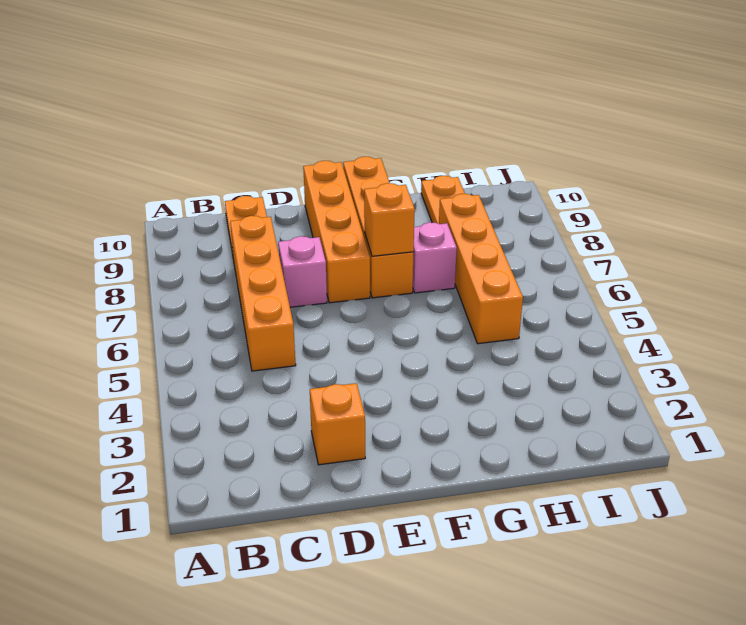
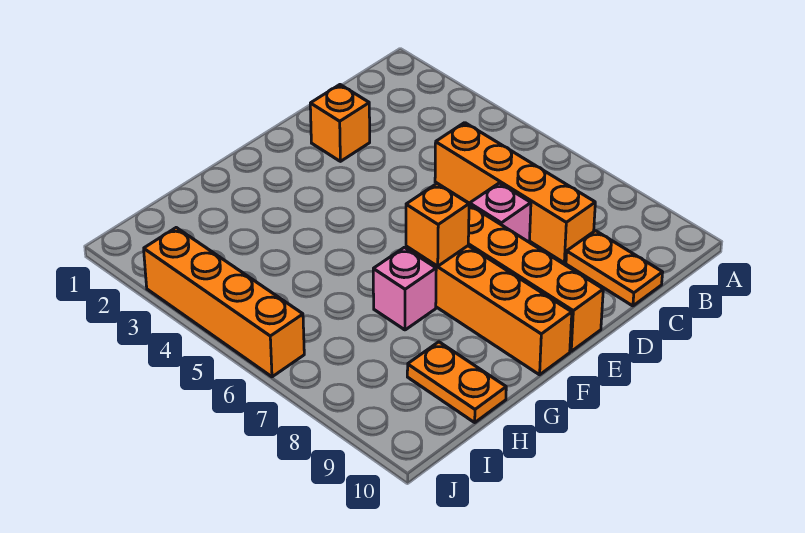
orange brick H5:H8 level 1 -> orange brick J3:J6 level 1

